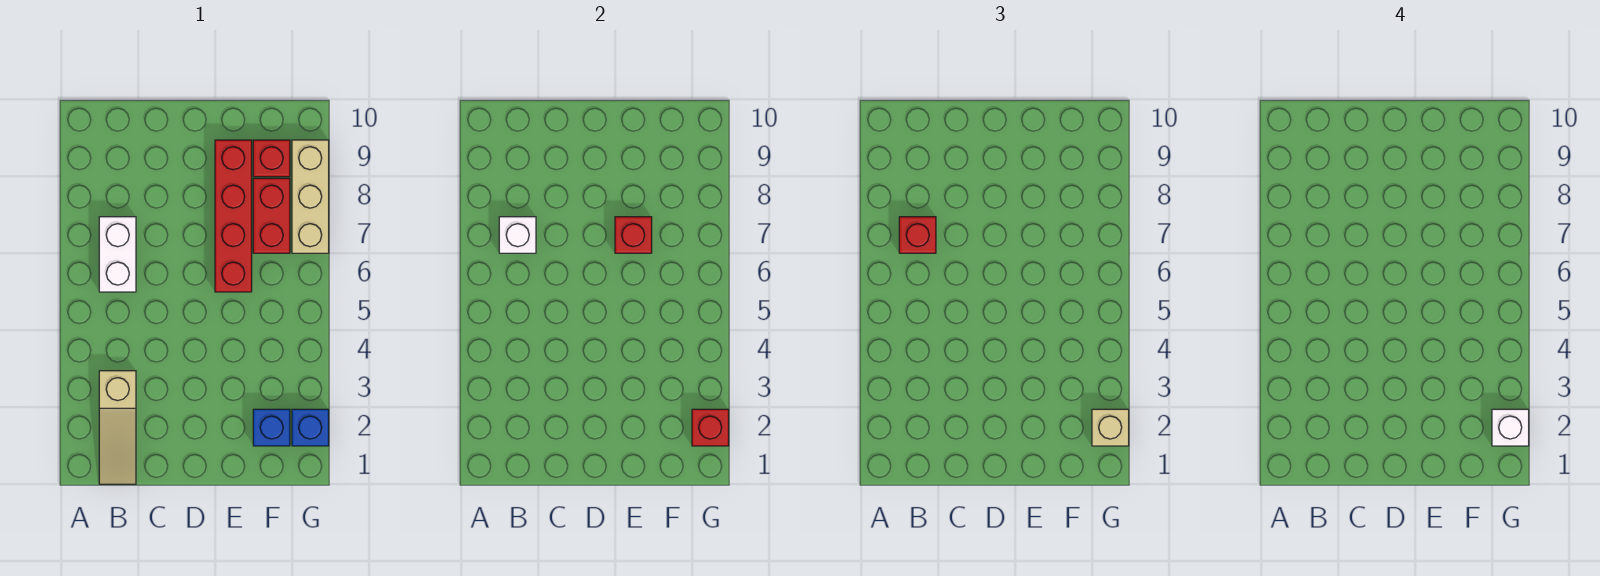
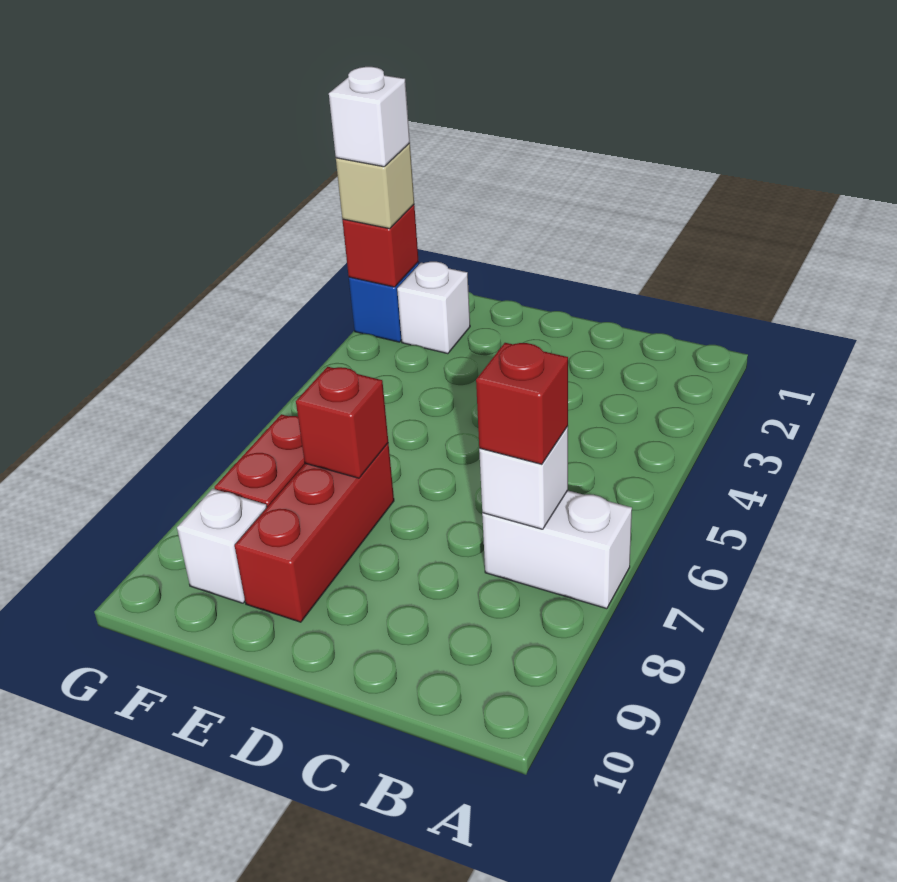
tan slope B1:B3 level 1 top 3 -> none
white brick B6:B7 level 1 -> white brick A7:B7 level 1
red brick E6:E9 level 1 -> red brick E7:E9 level 1
blue brick F2 level 1 -> white brick F2 level 1
red brick F9 level 1 -> white brick F9 level 1
tan brick G7:G9 level 1 -> none

